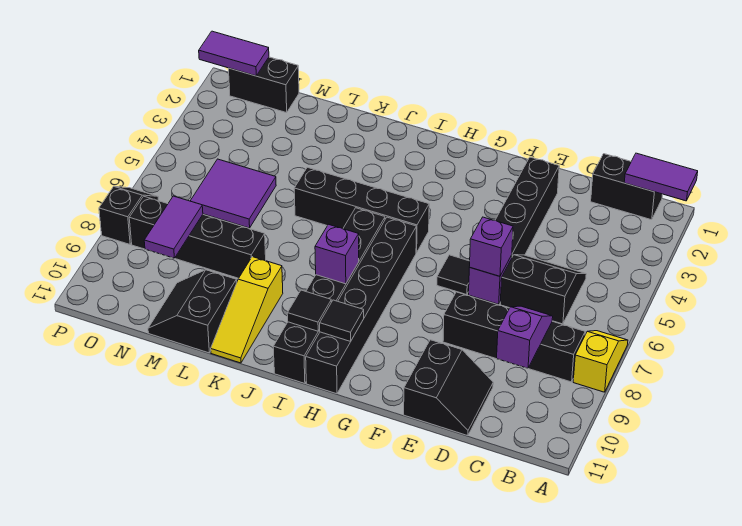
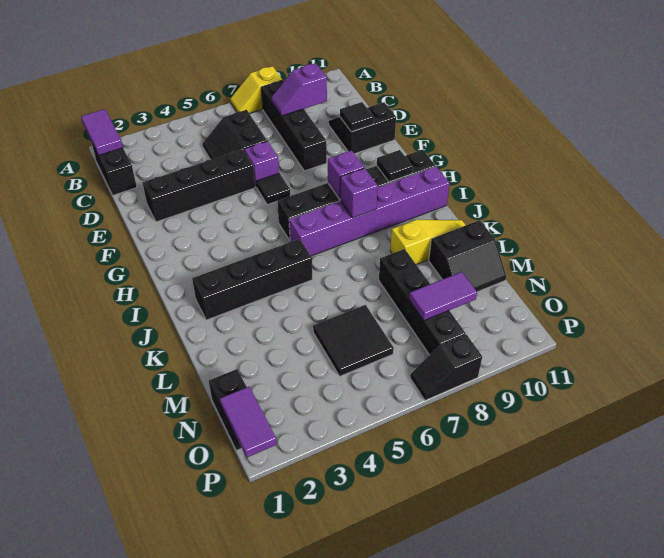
purple brick E6 level 2 -> purple brick H8 level 2
black brick H5:K5 level 1 -> black brick J2:J5 level 1
black brick I6:I11 level 1 -> purple brick I6:I11 level 1
black tile I10 level 2 -> black tile E10 level 2
purple tile M5:N6 level 1 -> black tile M5:N6 level 1

